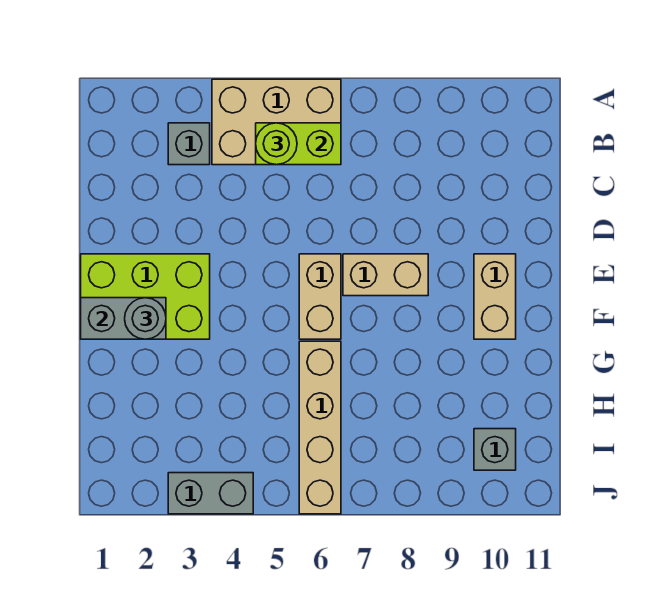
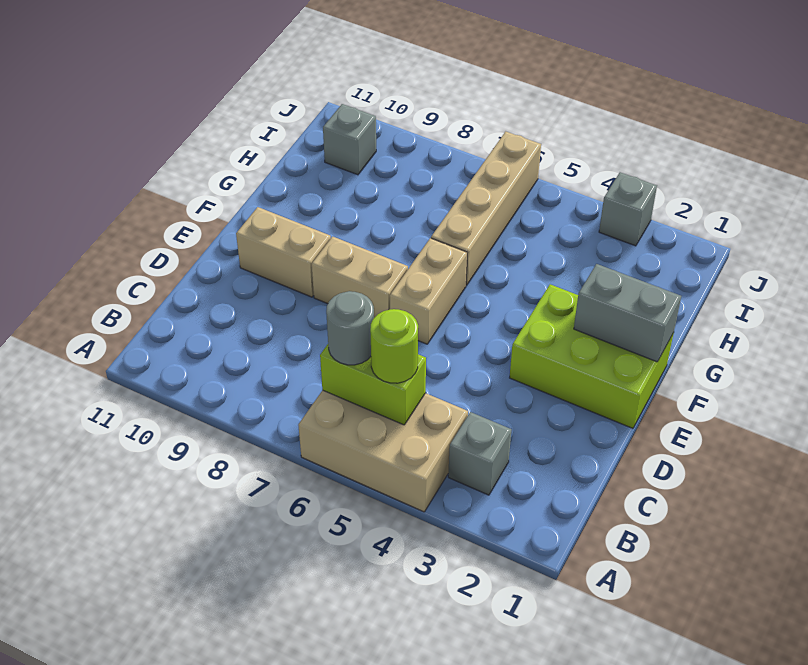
tan brick E10:F10 level 1 -> tan brick E9:E10 level 1
grey round brick F2 level 3 -> grey round brick B6 level 3
grey brick J3:J4 level 1 -> grey brick J3 level 1

